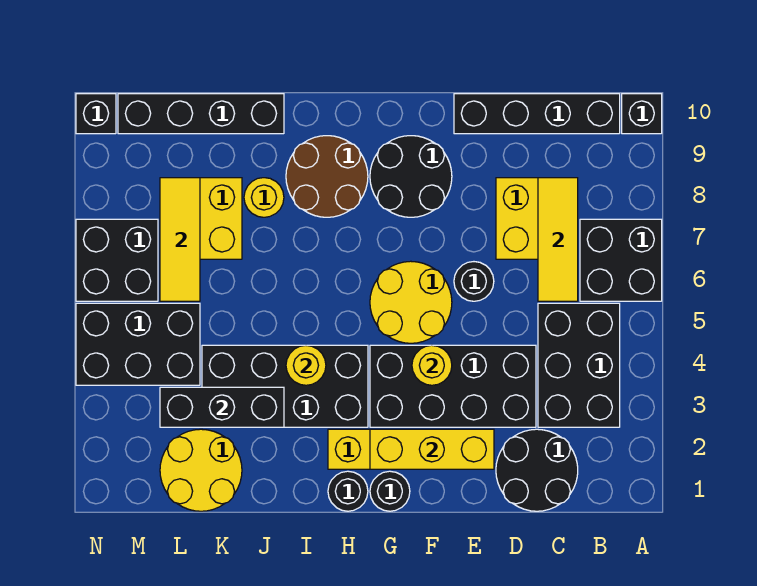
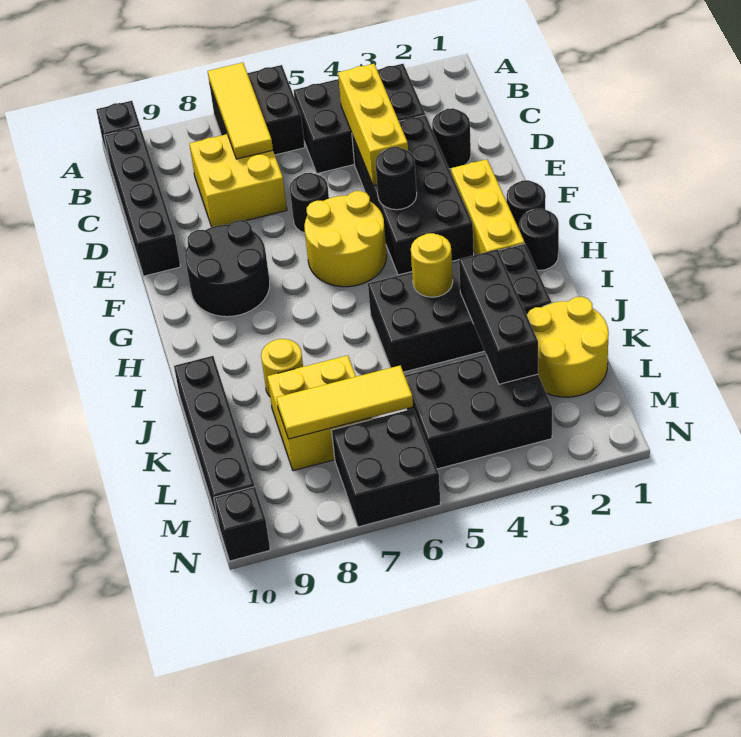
black round brick C1:D2 level 1 -> black round brick D2 level 1
yellow tile C6:C8 level 2 -> yellow tile A7:C7 level 2
yellow brick E2:G2 level 2 -> yellow brick C4:E4 level 2
yellow round brick F4 level 2 -> black round brick F4 level 2
black brick H3:K4 level 1 -> black brick I2:J5 level 1
brown round brick H8:I9 level 1 -> none
black brick L4:N5 level 1 -> black brick L3:M5 level 1

